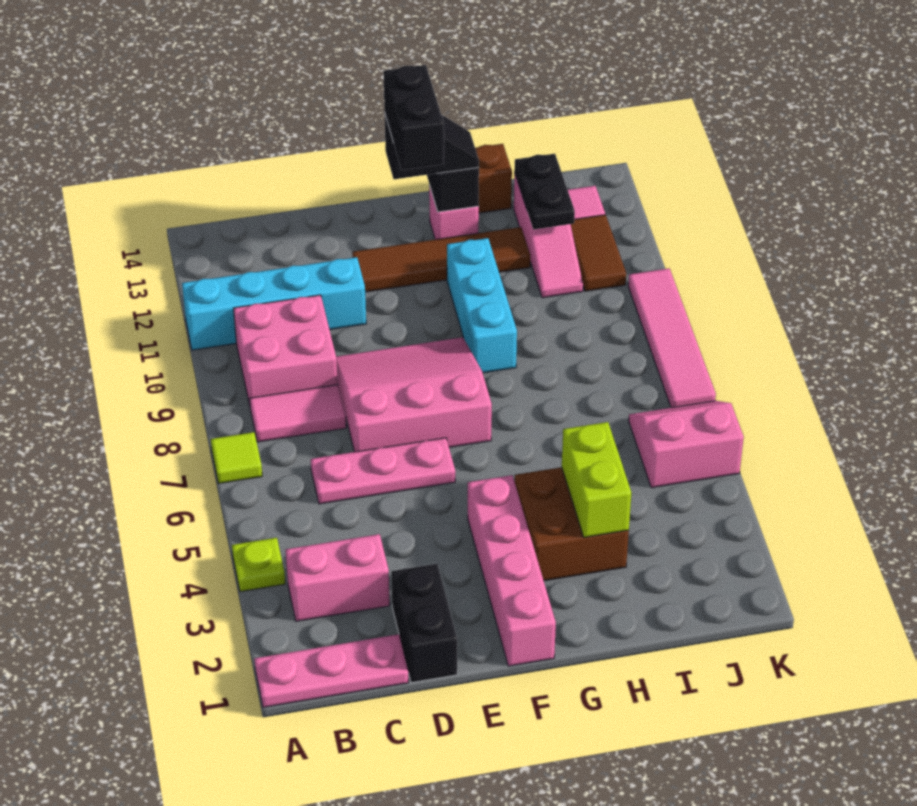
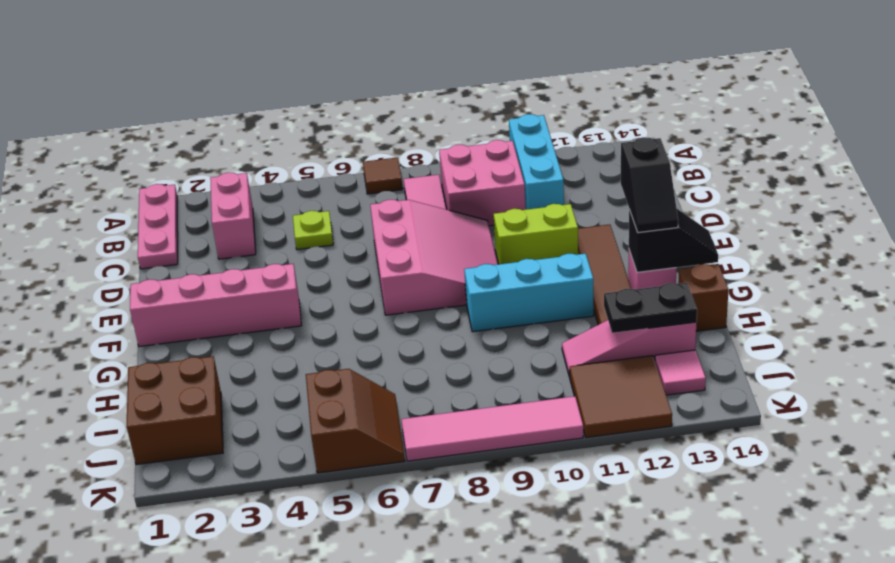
lime plate A4 level 1 -> lime plate C5 level 1
lime tile A7 level 1 -> brown tile A7 level 1
cyan brick A11:D11 level 1 -> cyan brick A11:C11 level 1
pink plate C6:E6 level 1 -> none
black brick D1:D2 level 1 -> none
black brick F12:F13 level 4 -> none
brown brick G3:H4 level 1 -> brown brick I1:J2 level 1
lime brick H3:H4 level 2 -> lime brick E10:E11 level 1
pink slope J5:K6 level 1 top 5 -> brown slope J5:K6 level 1 top 5
brown tile J11:J12 level 1 -> brown tile J11:K12 level 1

